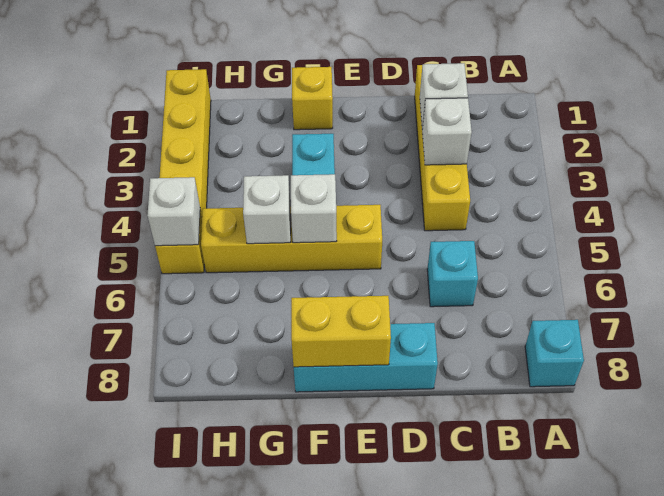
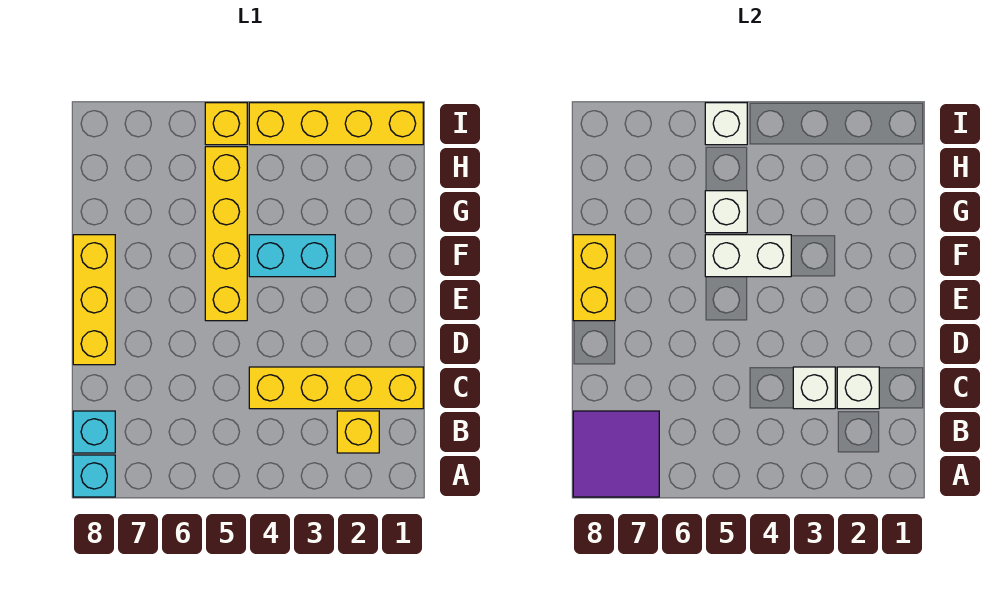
none -> purple tile A7:B8 level 2
cyan brick C6 level 1 -> cyan brick B8 level 1
cyan brick D8:F8 level 1 -> yellow brick D8:F8 level 1
yellow brick F1 level 1 -> yellow brick B2 level 1
white brick F5 level 2 -> white brick F4:F5 level 2

